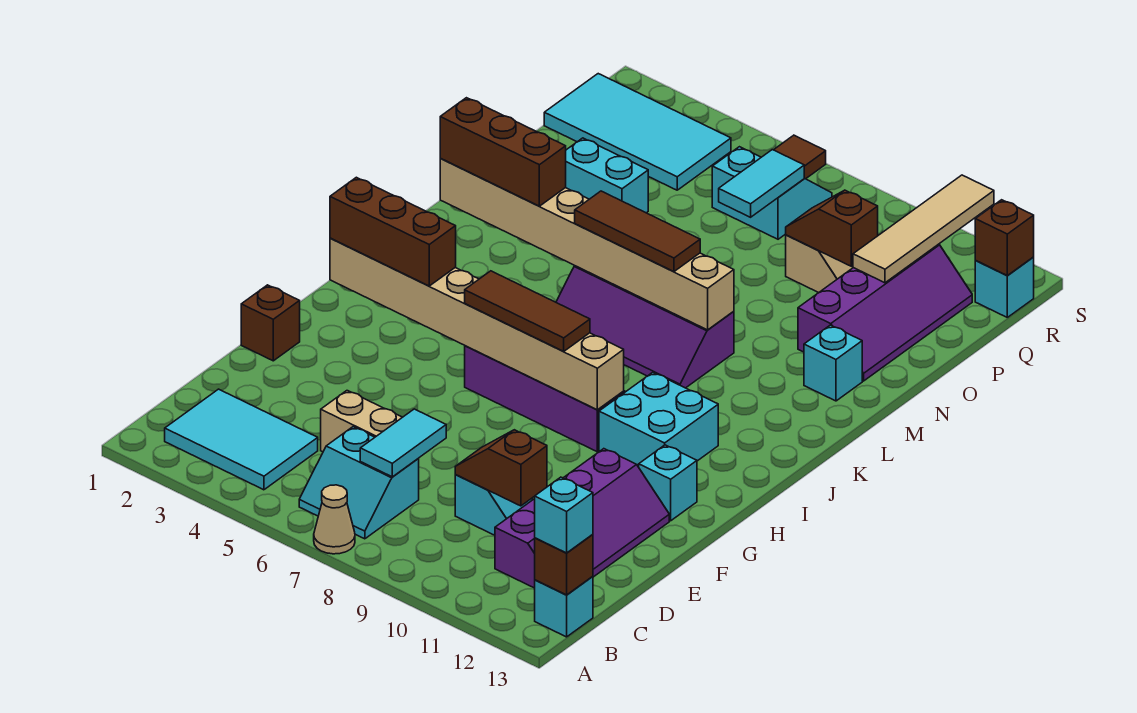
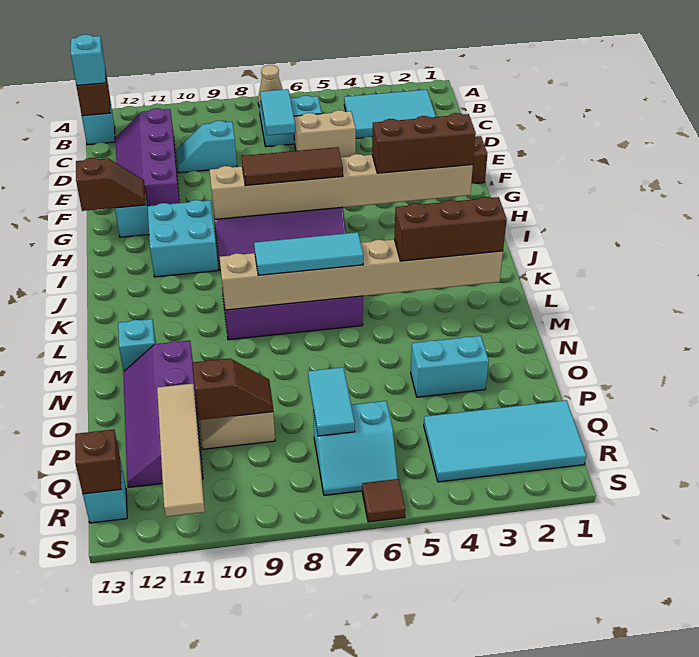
brown slope D9:D10 level 2 top 10 -> brown slope G12:G13 level 2 top 13
brown tile L6:L8 level 3 -> cyan tile L6:L8 level 3

